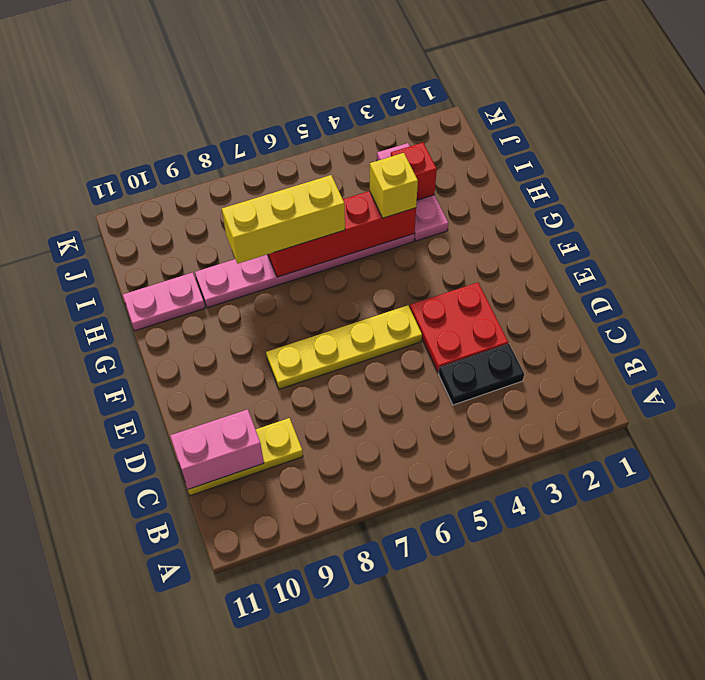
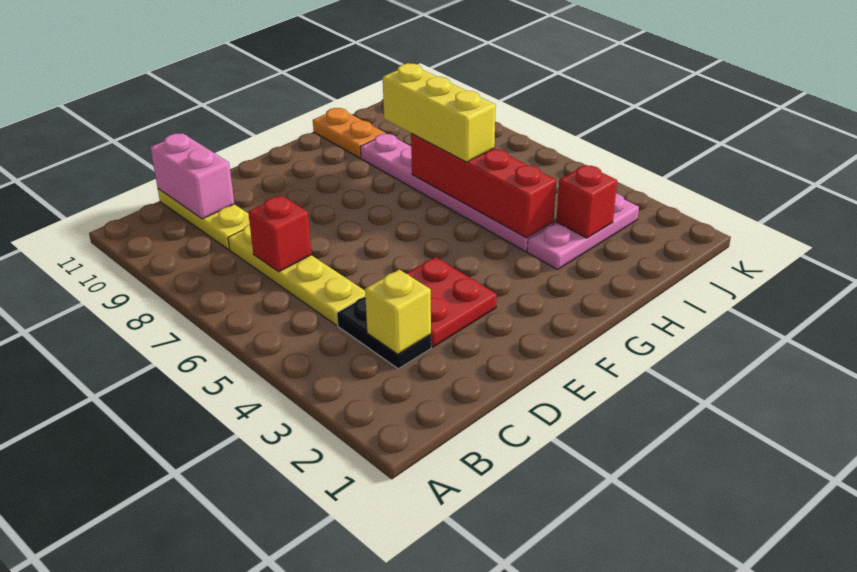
none -> red brick C7 level 2
yellow plate E5:E8 level 1 -> yellow plate C5:C8 level 1
yellow brick H4 level 3 -> yellow brick C3 level 2
pink plate H10:H11 level 1 -> orange plate H10:H11 level 1

